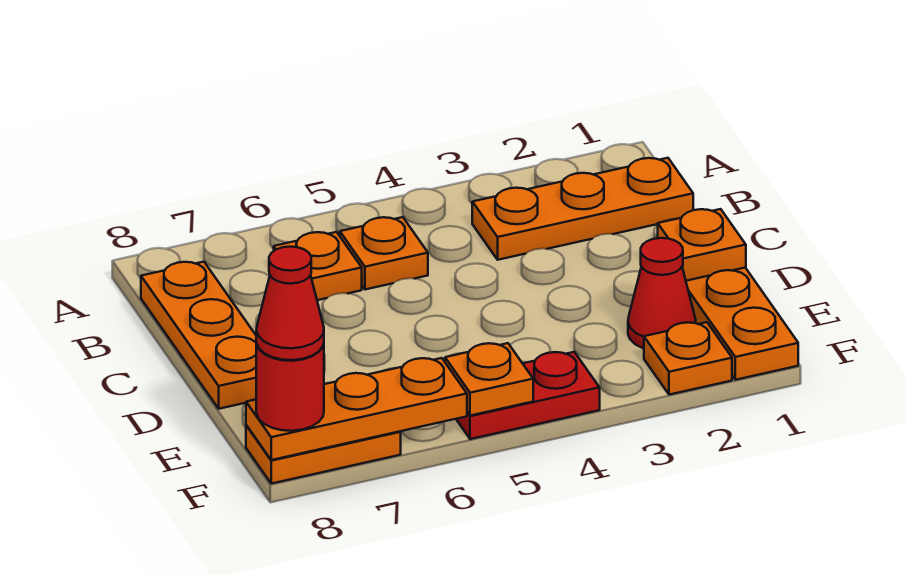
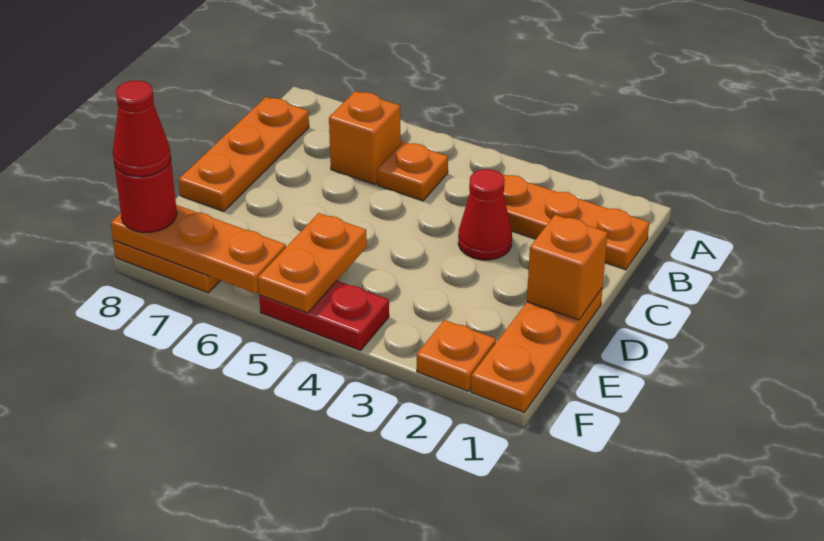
orange plate B6 level 1 -> orange brick B6 level 1
orange plate D1 level 2 -> orange brick D1 level 2
red cone E2 level 1 -> red cone C3 level 1
orange plate F5 level 2 -> orange plate E5:F5 level 2

